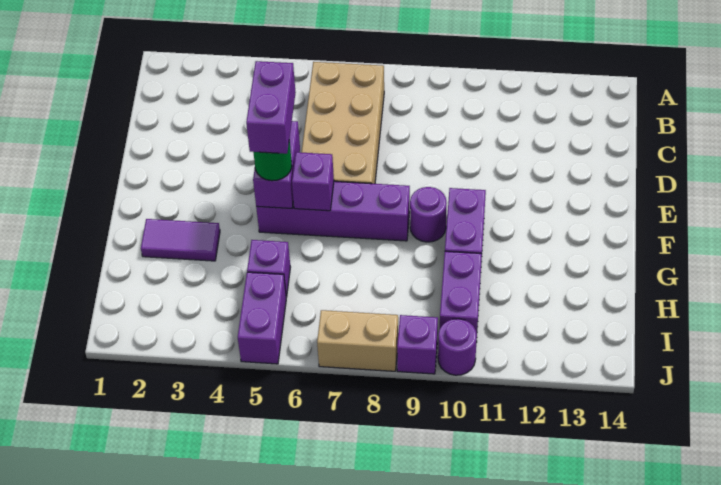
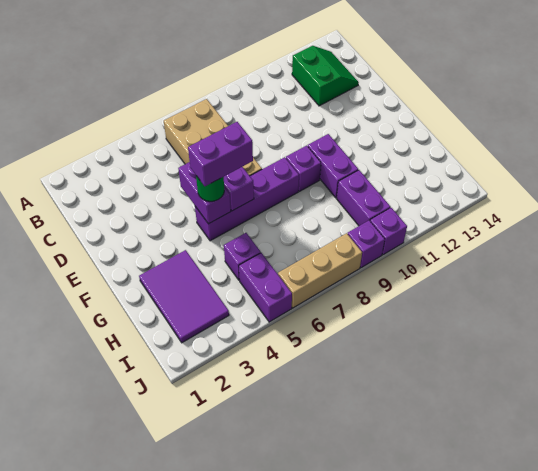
none -> green slope B12:C13 level 1 top 12
purple brick E5:F5 level 4 -> purple brick F5:F6 level 4
purple round brick F9 level 1 -> purple brick F9 level 1
purple tile G2:G3 level 1 -> purple tile G2:I3 level 1
tan brick J7:J8 level 1 -> tan brick J6:J8 level 1
purple round brick J10 level 1 -> purple brick J10 level 1

